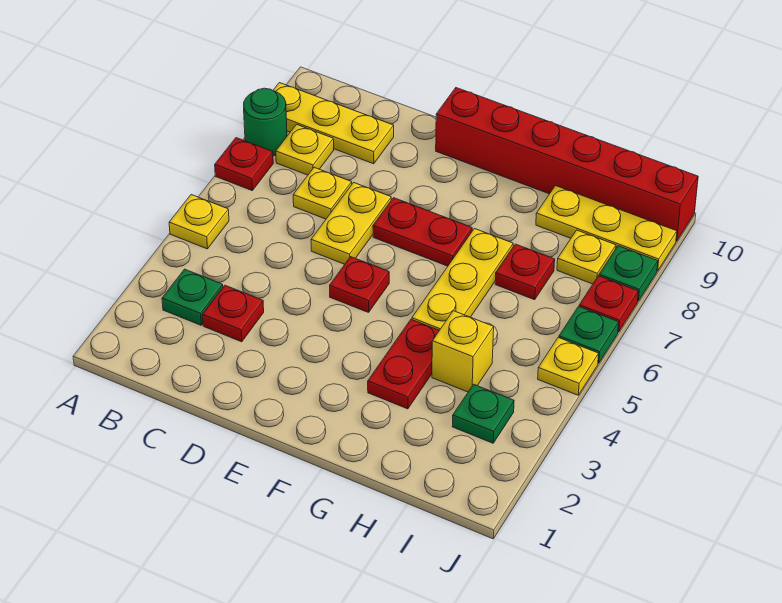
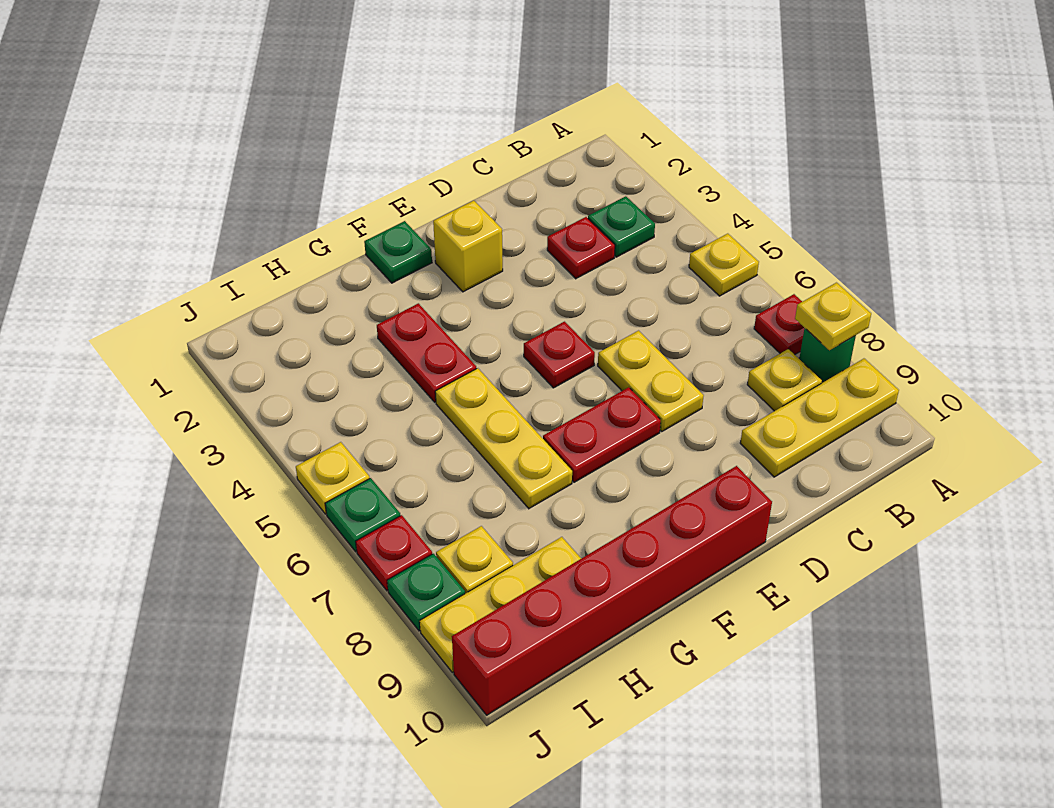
yellow plate C7 level 1 -> yellow plate A8 level 2
yellow brick H4 level 1 -> yellow brick E2 level 1
red plate H7 level 1 -> none
green plate I3 level 1 -> green plate F1 level 1

